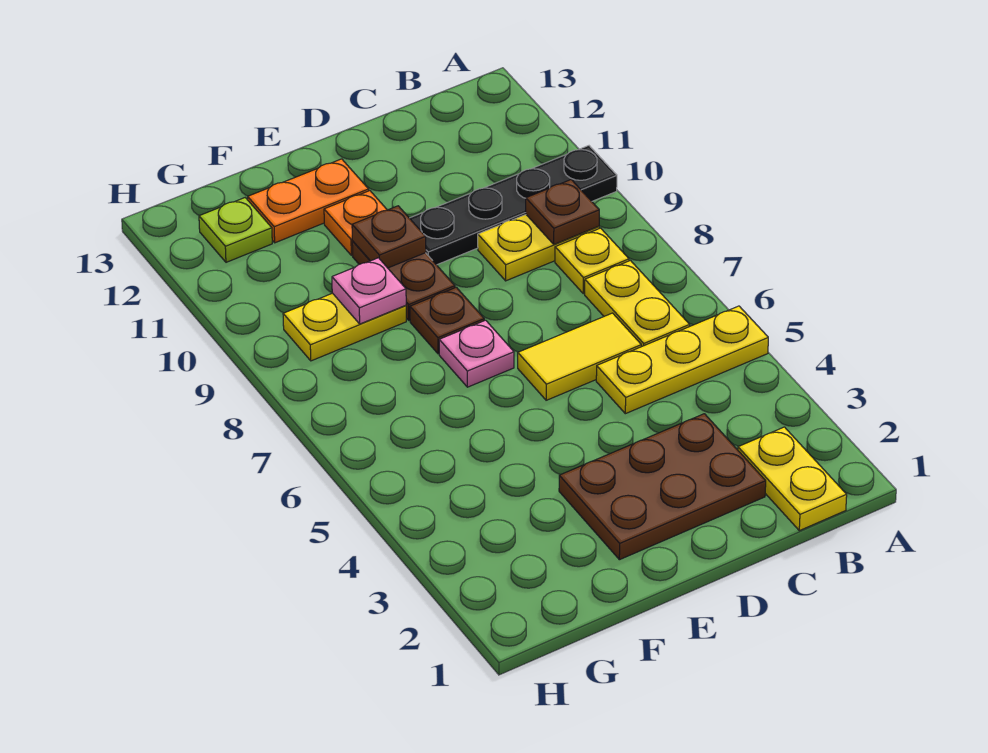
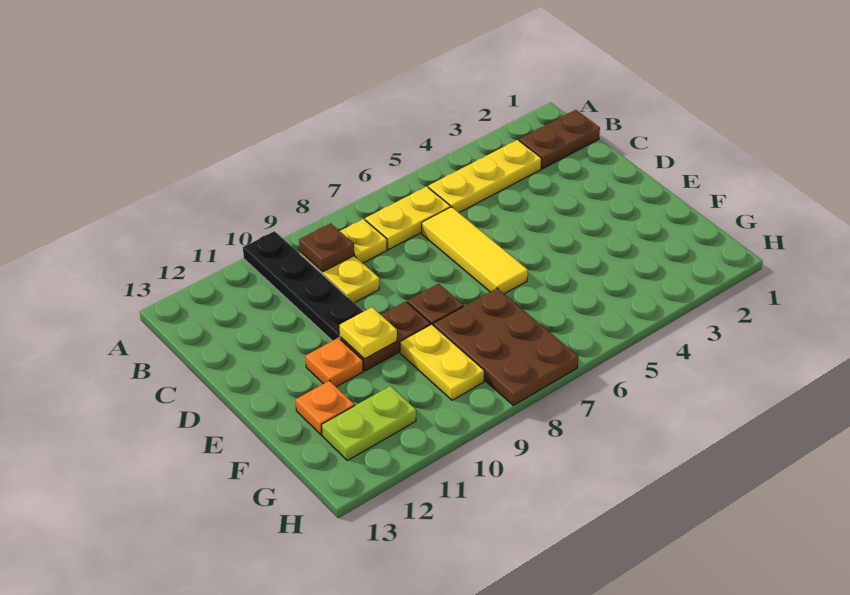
yellow plate A5:C5 level 1 -> yellow plate B3:B5 level 1
yellow plate B1:B2 level 1 -> brown plate B1:B2 level 1
brown plate C2:E3 level 1 -> brown plate F7:H8 level 1
yellow tile C6:D6 level 1 -> yellow tile C6:E6 level 1
pink plate E7 level 1 -> none
brown plate E10 level 2 -> yellow plate E10 level 2
orange plate E12:F12 level 1 -> orange plate F12 level 1
pink plate F9 level 2 -> none
lime plate G12 level 1 -> lime plate G11:G12 level 1

